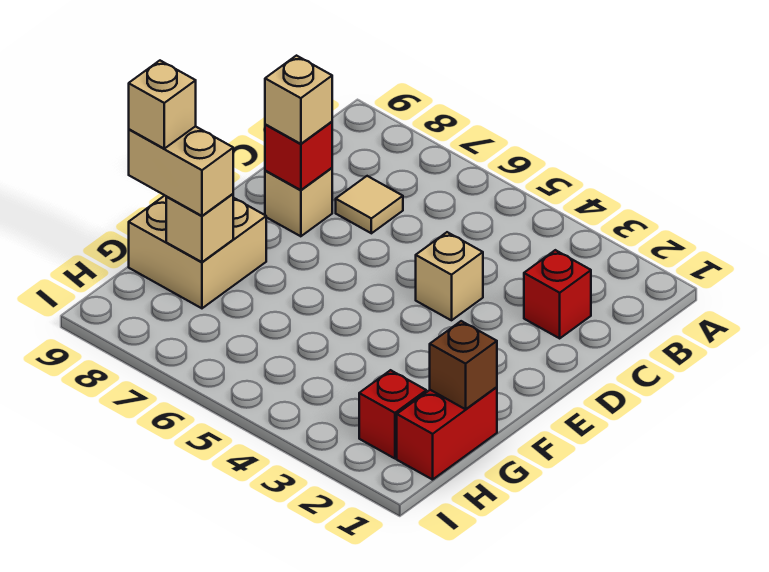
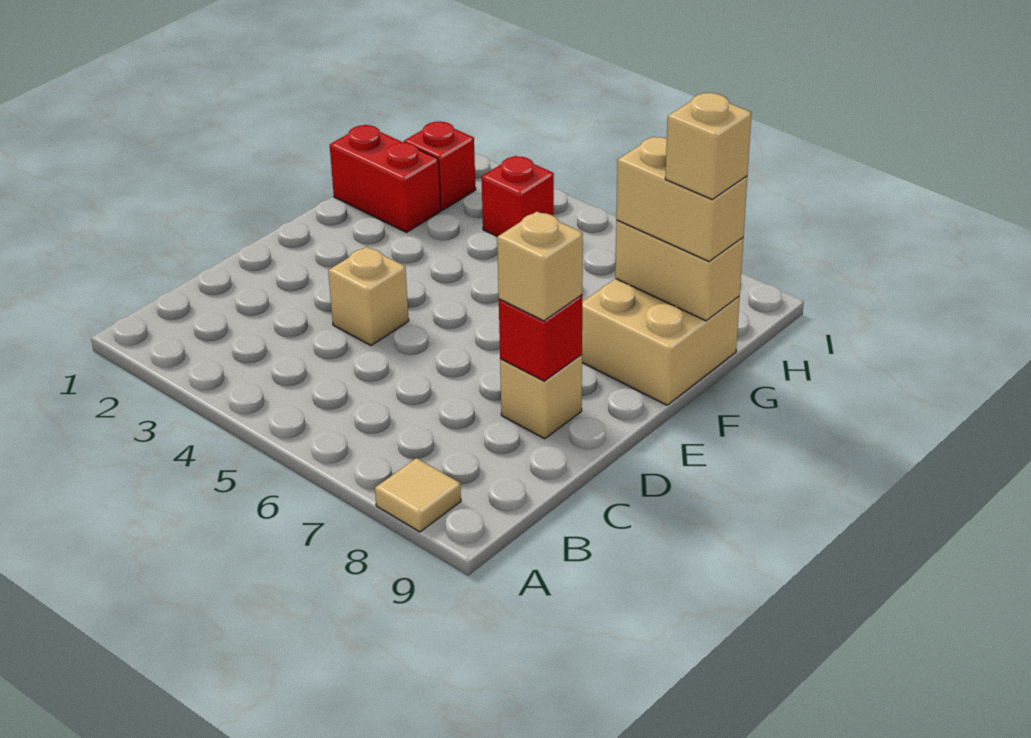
red brick C2 level 1 -> red brick H4 level 1
tan tile C7 level 1 -> tan tile A8 level 1
red brick G1:H1 level 1 -> red brick G1:G2 level 1
brown brick G1 level 2 -> none
tan brick G8 level 2 -> tan brick G8:G9 level 2

